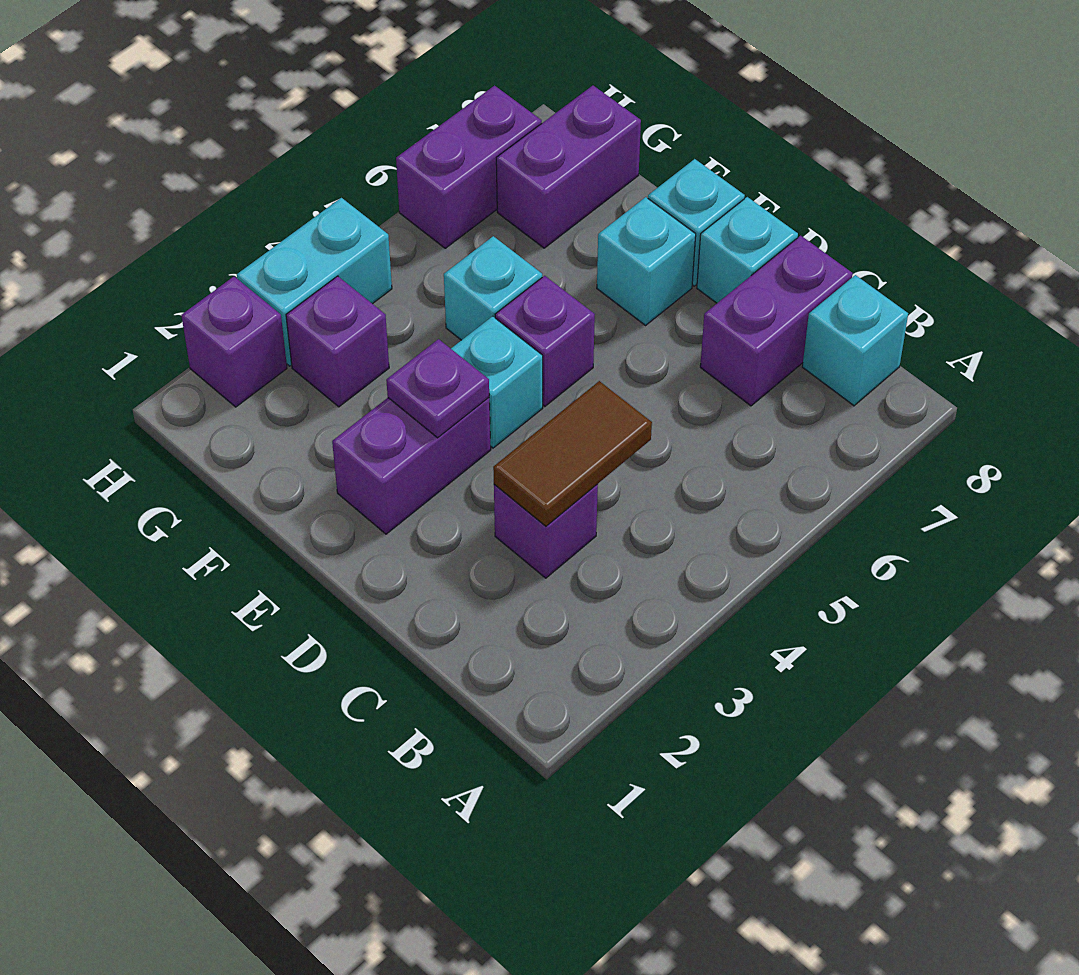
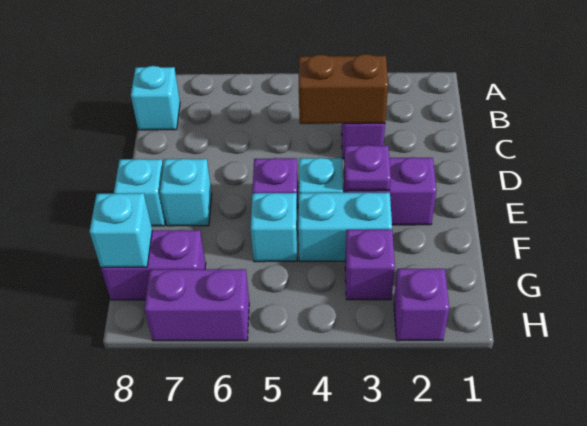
brown tile C3:C4 level 2 -> brown brick C3:C4 level 2
purple brick C7:C8 level 1 -> none
cyan brick D8 level 1 -> cyan brick G8 level 2
cyan brick H3:H4 level 1 -> cyan brick F3:F4 level 1

